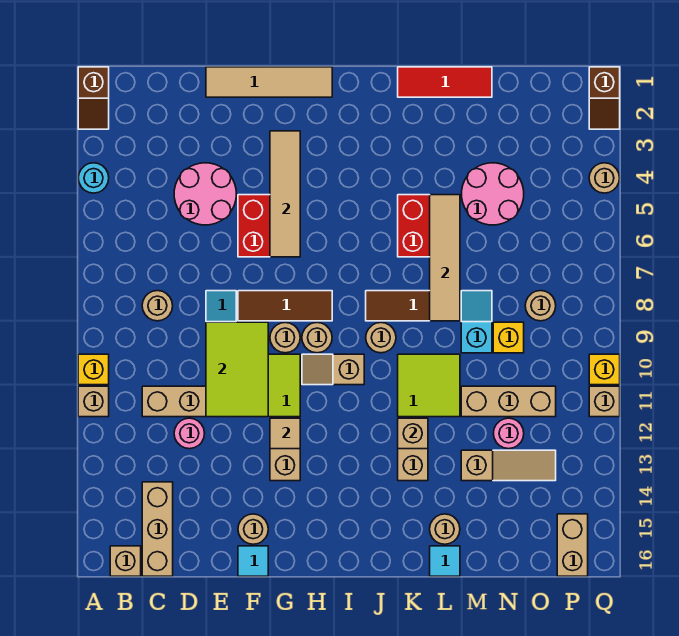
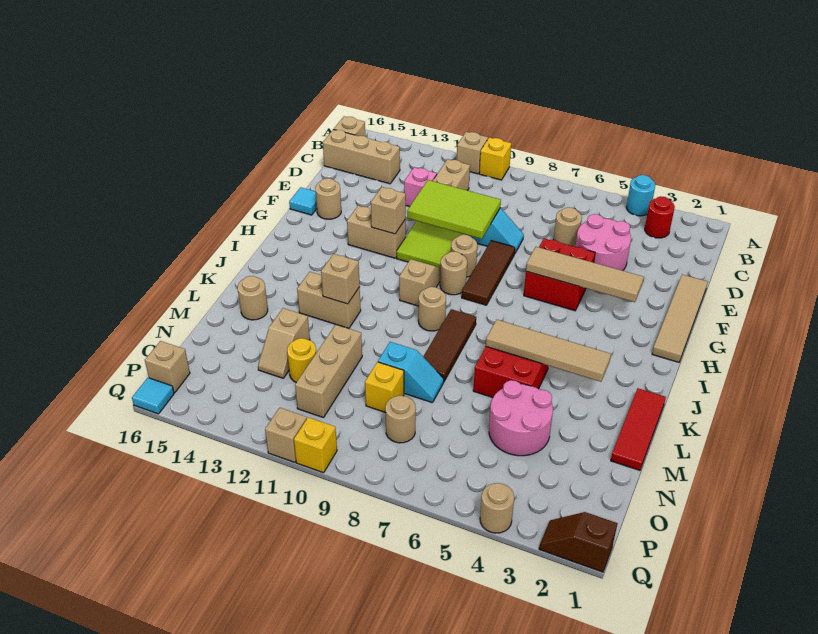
brown slope A1:A2 level 1 top 1 -> none
none -> red round brick B3 level 1
tan round brick C8 level 1 -> tan round brick D6 level 1
pink round brick D12 level 1 -> pink brick D12 level 1
tan tile G12 level 2 -> tan brick G12 level 2
lime tile K10:L11 level 1 -> none
tan tile L5:L8 level 2 -> tan tile K3:K6 level 2
cyan tile L16 level 1 -> cyan tile Q16 level 1
tan slope M13:O13 level 1 top M -> tan slope M13:N13 level 1 top M
pink round brick N12 level 1 -> yellow round brick N12 level 1
tan brick P15:P16 level 1 -> tan brick P16 level 1

